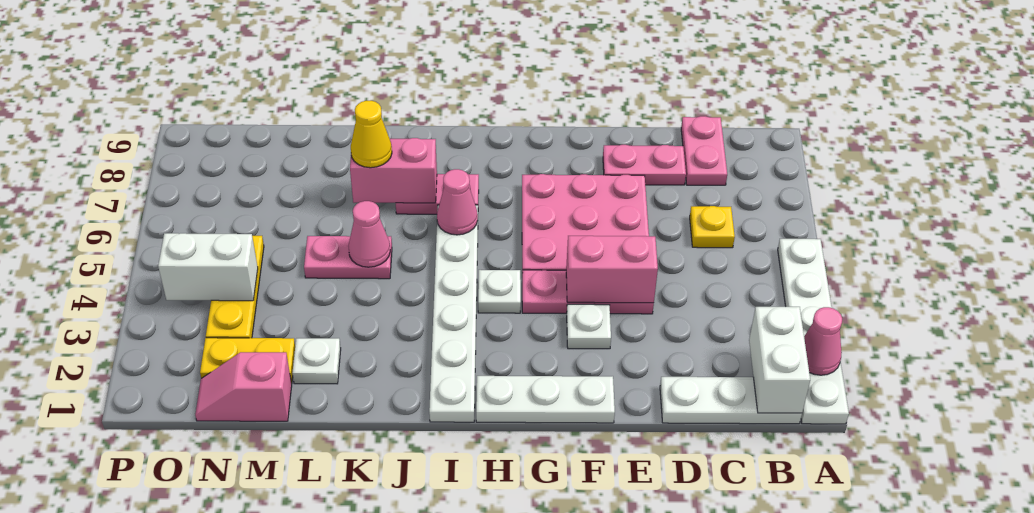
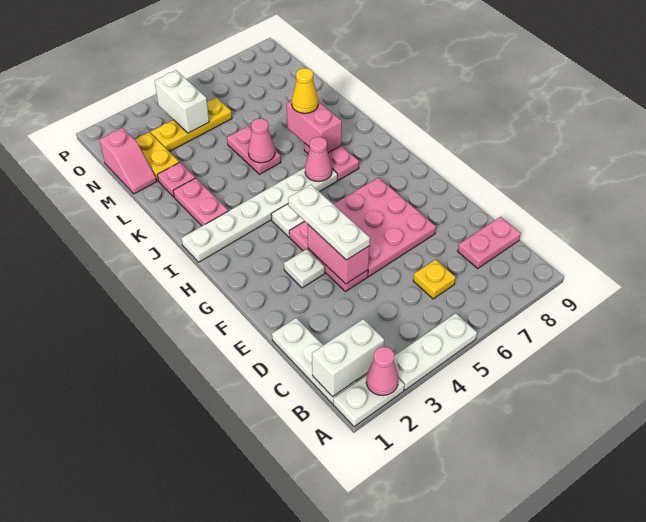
pink plate D8:E8 level 1 -> pink plate J2:K2 level 1
white plate F1:H1 level 1 -> white plate E4:G4 level 3
white plate L2 level 1 -> pink plate L2 level 1
pink slope M1:N1 level 1 top M -> pink slope M1:N1 level 1 top N

